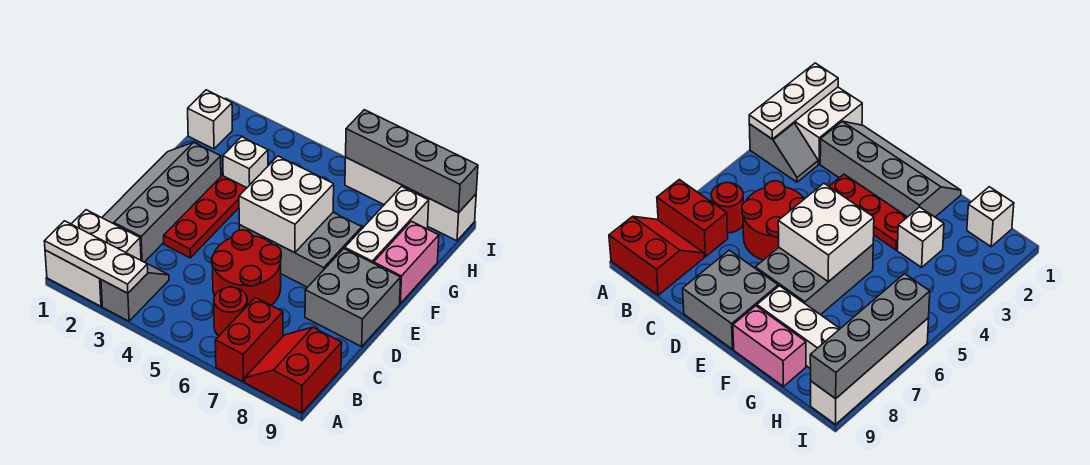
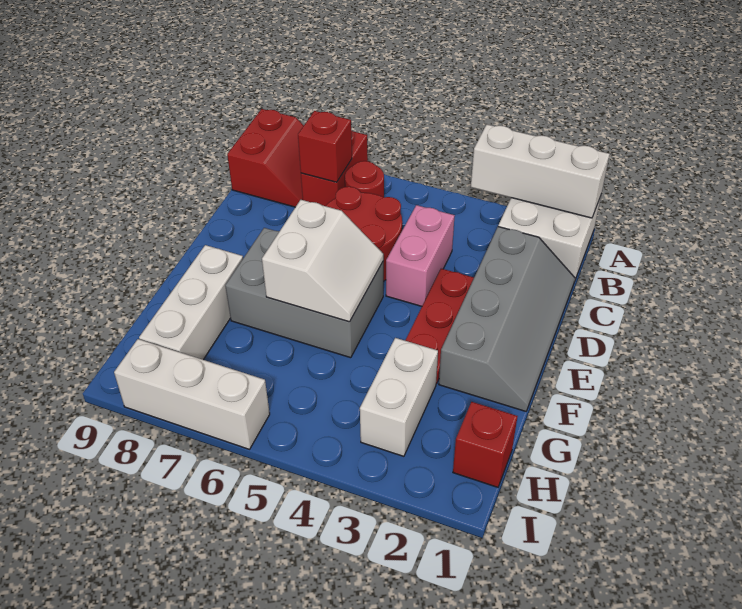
white plate A1:A3 level 2 -> white brick A1:A3 level 2
grey slope A3:B3 level 1 top A -> none
none -> red brick B7 level 2
grey brick D8:E9 level 1 -> none
white brick E5:F6 level 2 -> white slope E5:F6 level 2 top 6
pink brick F9:G9 level 1 -> pink brick C4:D4 level 1
white brick G3 level 1 -> white brick G3:H3 level 1
white brick H1 level 1 -> red brick H1 level 1
white brick I6:I9 level 1 -> white brick I6:I8 level 1
grey brick I6:I9 level 2 -> none

